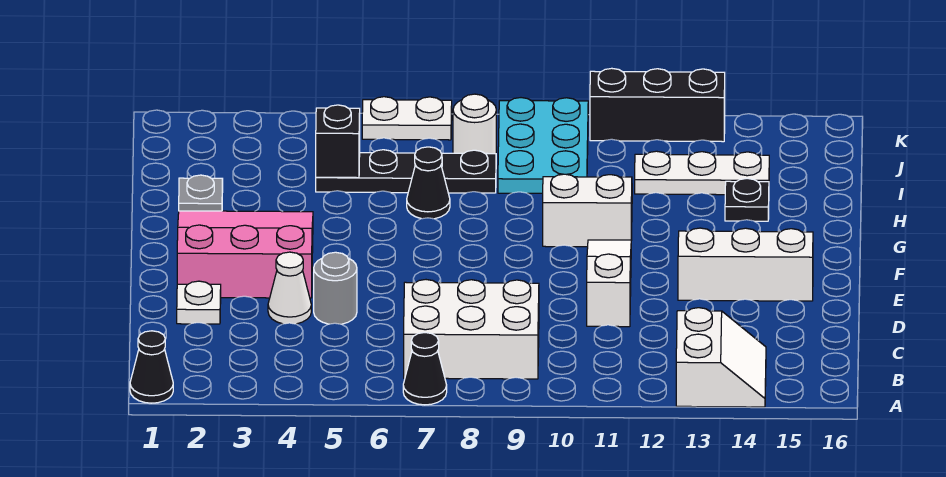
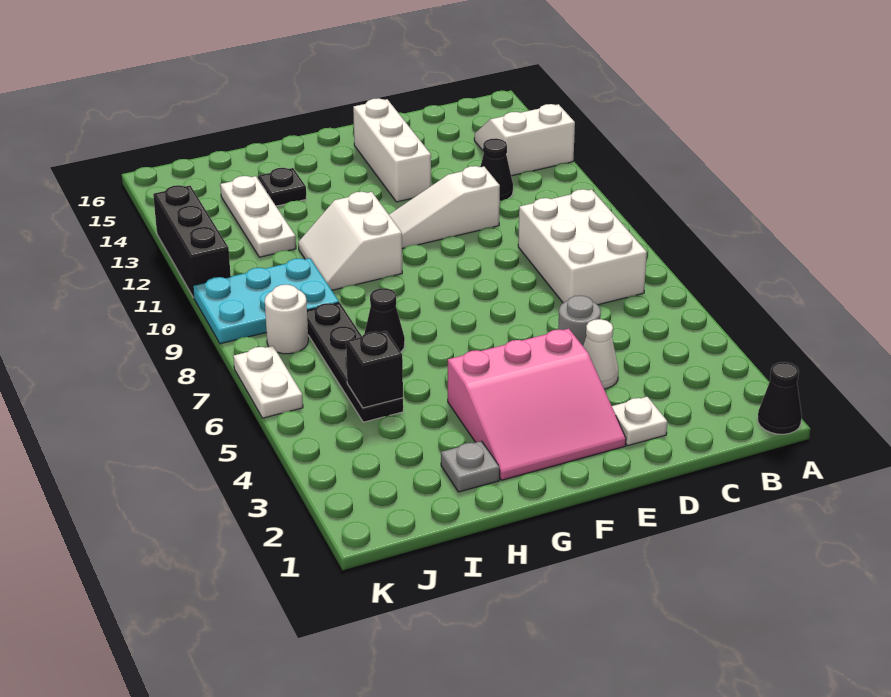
black cone A7 level 1 -> black cone C12 level 1
pink slope E2:G4 level 1 top E -> pink slope E2:G4 level 1 top 4

